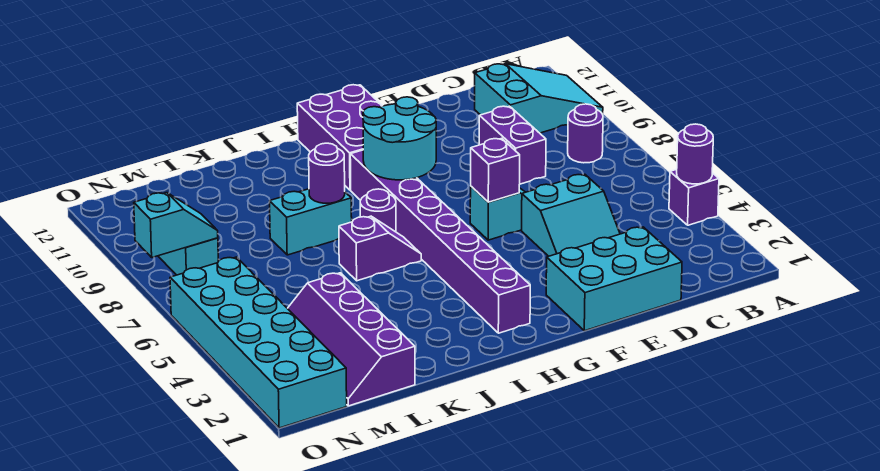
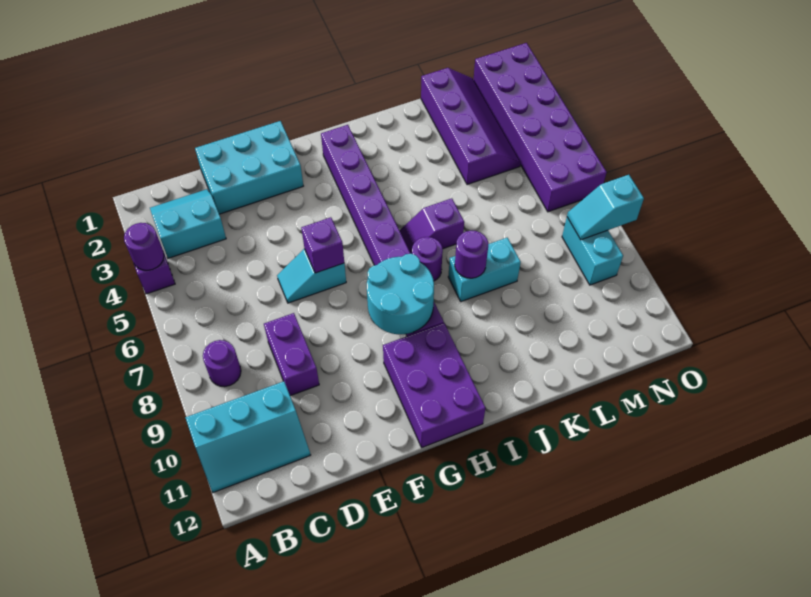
cyan slope A10:C11 level 1 top C -> cyan slope A10:C11 level 1 top 10
cyan slope D4:E5 level 1 top 5 -> cyan slope B2:C3 level 1 top 3
cyan brick N1:O6 level 1 -> purple brick N1:O6 level 1

